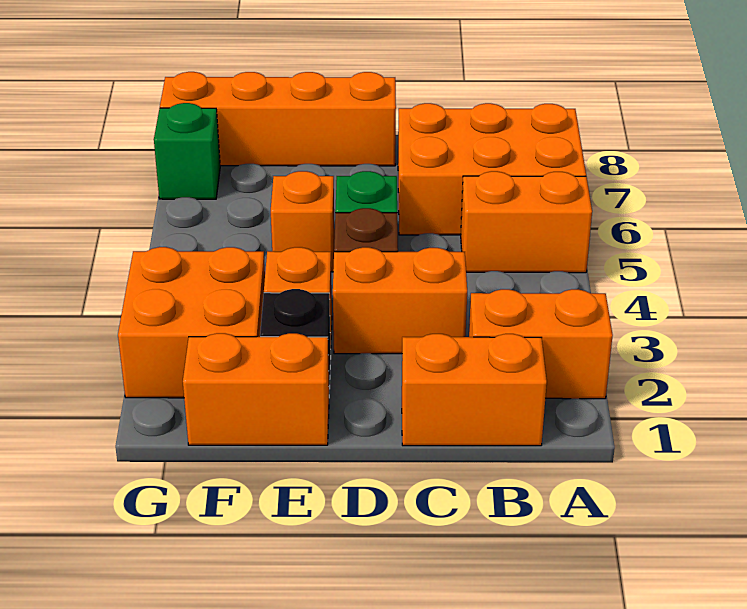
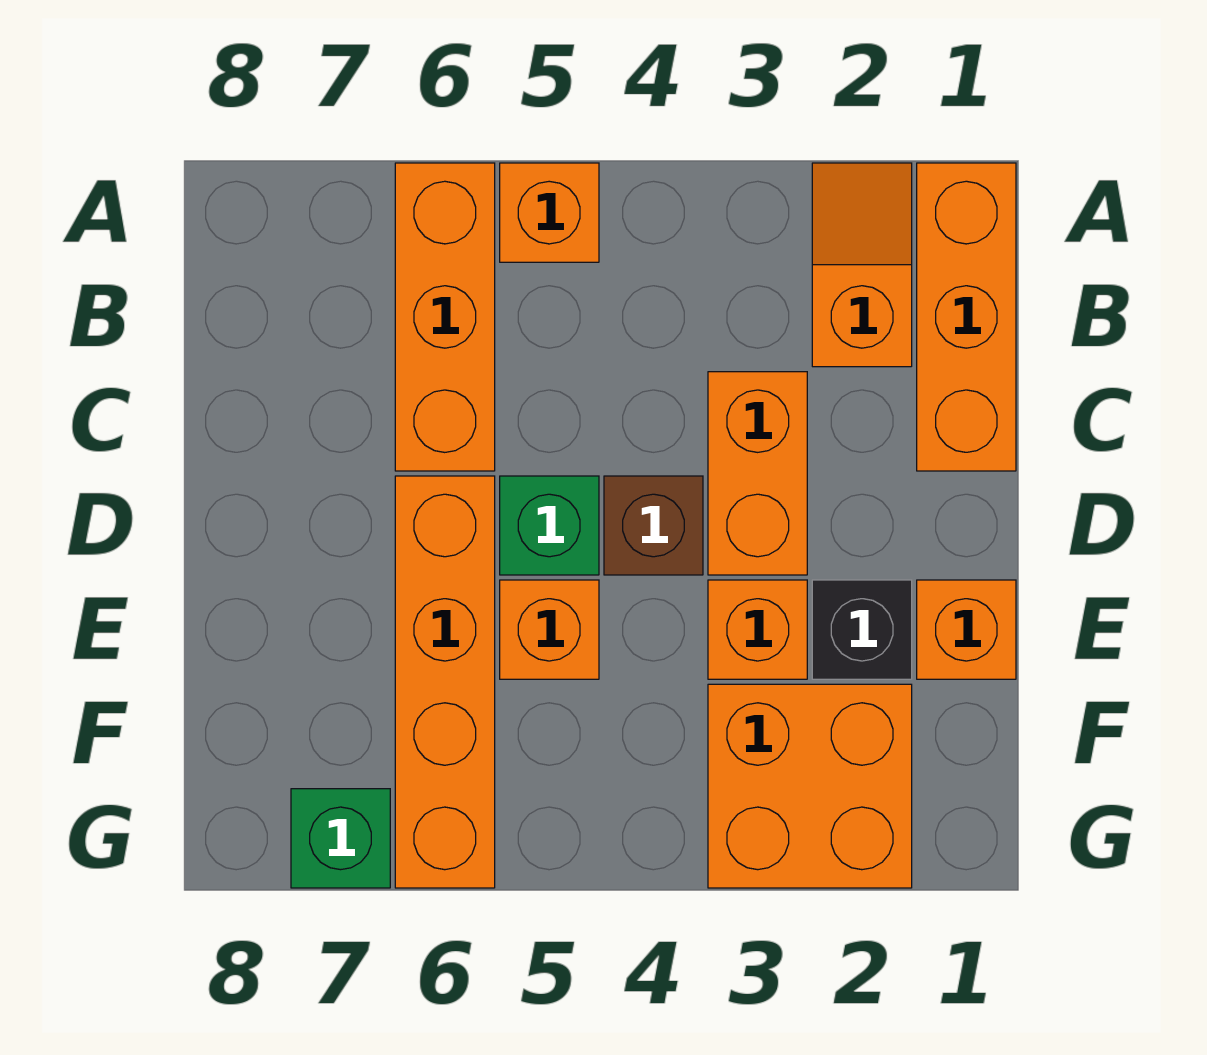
orange brick A2:B2 level 1 -> orange slope A2:B2 level 1 top B
orange brick A5:B5 level 1 -> orange brick A5 level 1
orange brick A6:C7 level 1 -> orange brick A6:C6 level 1
orange brick B1:C1 level 1 -> orange brick A1:C1 level 1
orange brick D8:G8 level 1 -> orange brick D6:G6 level 1
orange brick E1:F1 level 1 -> orange brick E1 level 1

